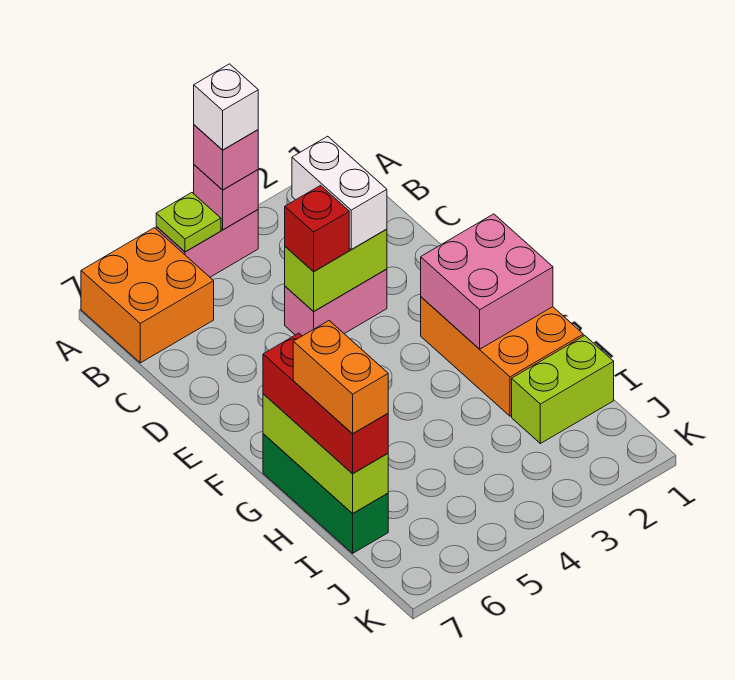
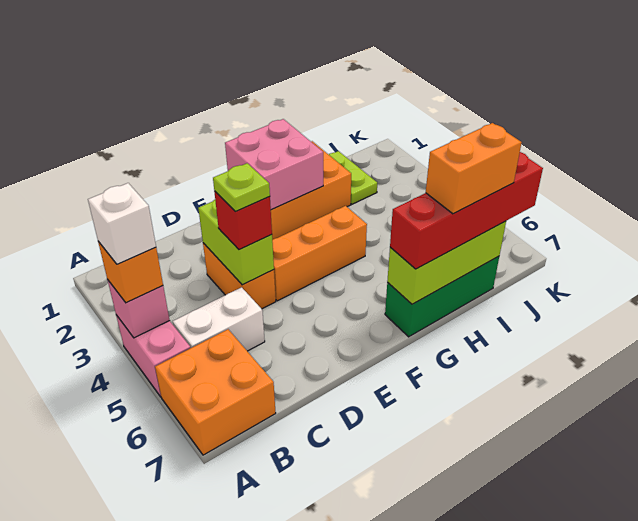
pink brick A4 level 3 -> orange brick A4 level 3
lime plate A5 level 2 -> lime plate D4 level 4
white brick C3:D3 level 3 -> white brick B5:C5 level 1
pink brick D3:D4 level 1 -> orange brick D3:D4 level 1
none -> orange brick E4:G4 level 1
red brick G7:I7 level 3 -> red brick G7:J7 level 3
lime brick I1:I2 level 1 -> lime plate I1:I2 level 1

